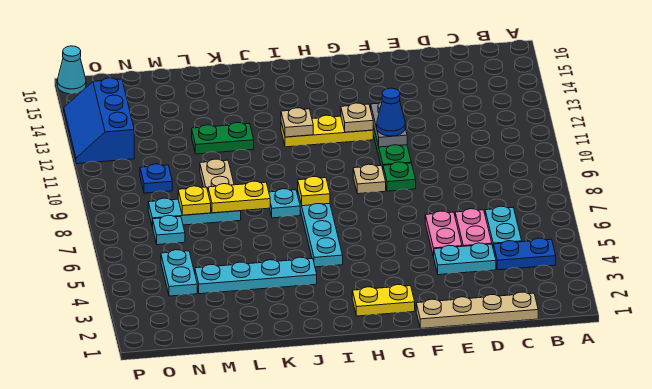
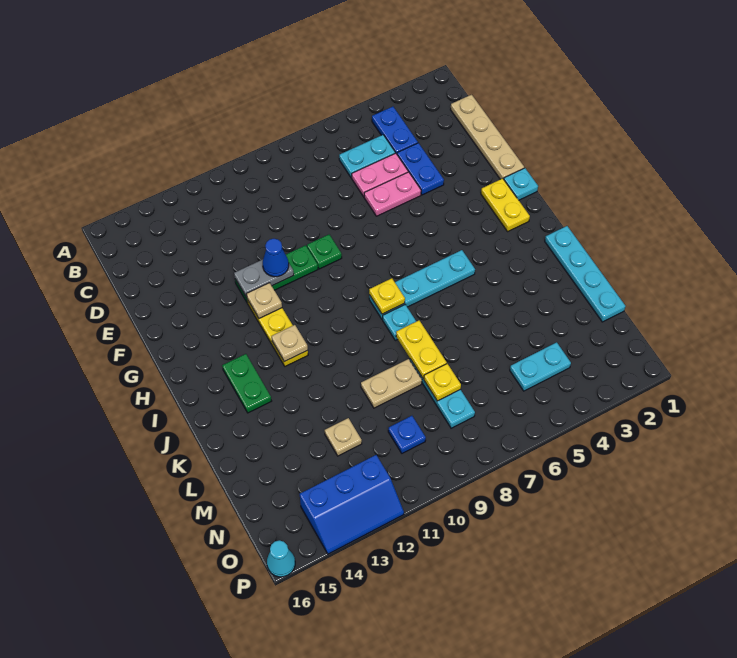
cyan plate D4:E4 level 1 -> blue plate D4:E4 level 1
tan plate G9 level 1 -> tan plate M12 level 1
cyan plate J4:M4 level 1 -> cyan plate J1:M1 level 1
green plate K12:L12 level 1 -> green plate I14:J14 level 1
cyan plate N7 level 1 -> cyan plate G1 level 1

